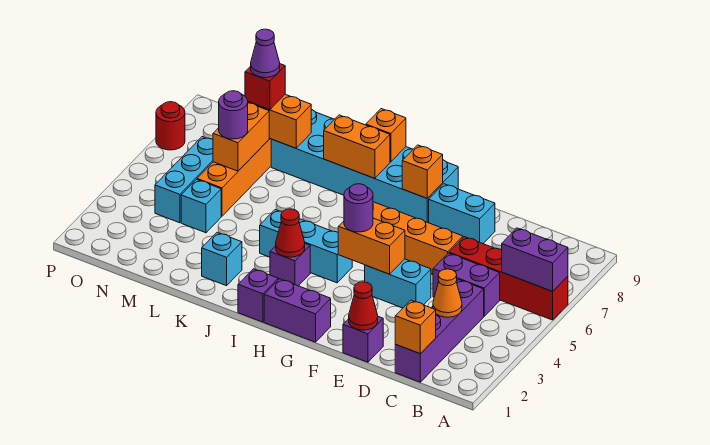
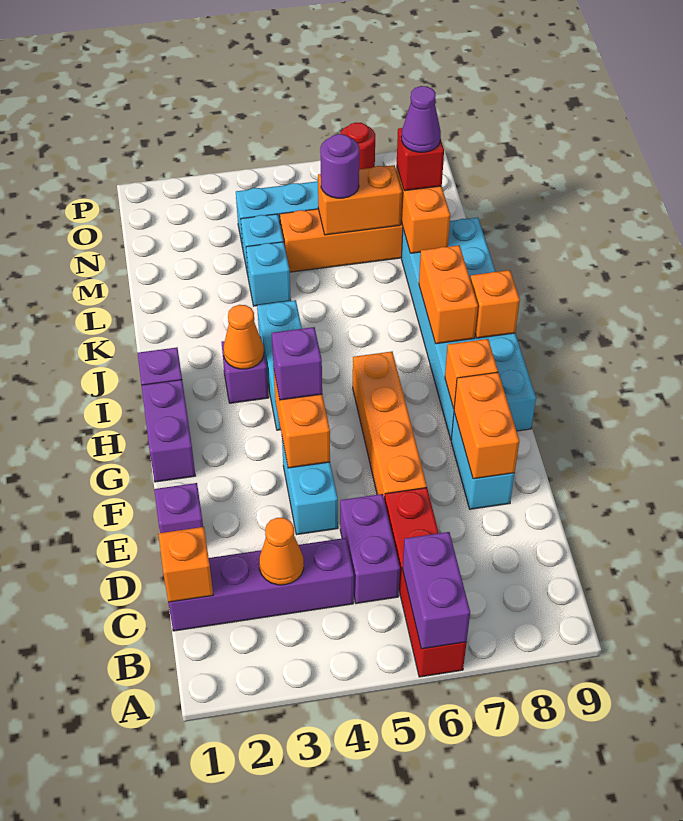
red cone E1 level 2 -> none
none -> orange brick E8:F8 level 2
purple round brick G4 level 3 -> purple brick G4 level 3
red cone I3 level 2 -> orange cone I3 level 2
cyan brick K2 level 1 -> cyan brick L4 level 1

